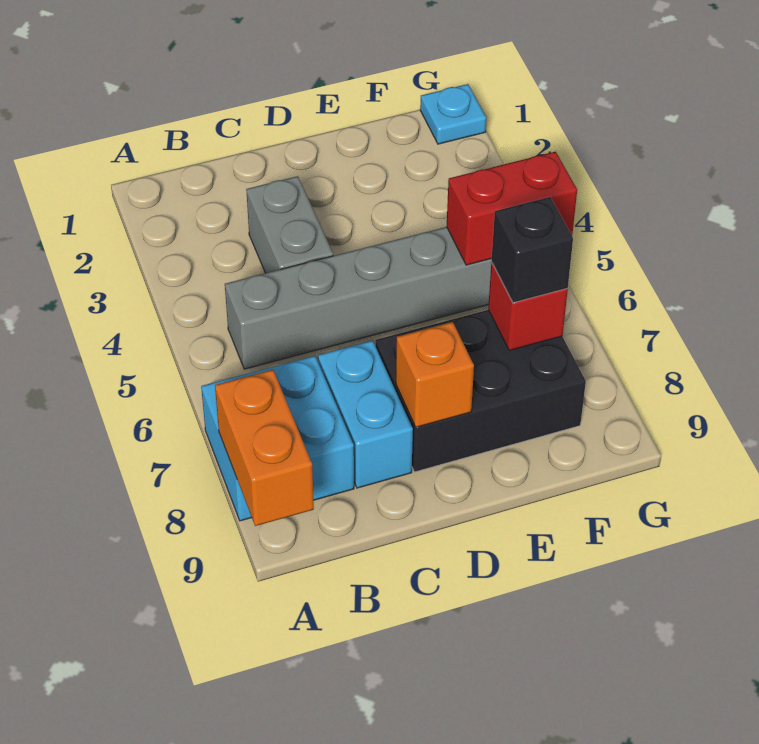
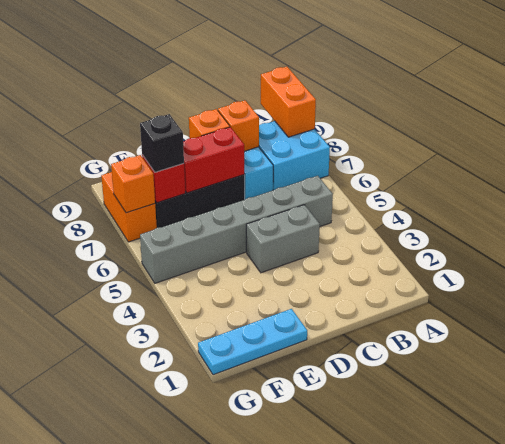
grey brick C3:C4 level 1 -> grey brick C4:D4 level 1
none -> orange brick C8 level 2
red brick F5:G5 level 2 -> red brick D7:E7 level 2
cyan plate G1 level 1 -> cyan plate E1:G1 level 1
none -> orange brick G7:G8 level 1
none -> orange brick G7 level 2

